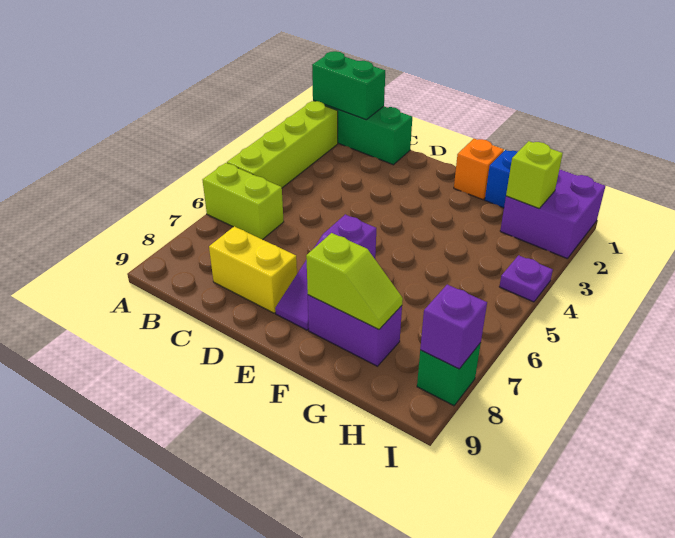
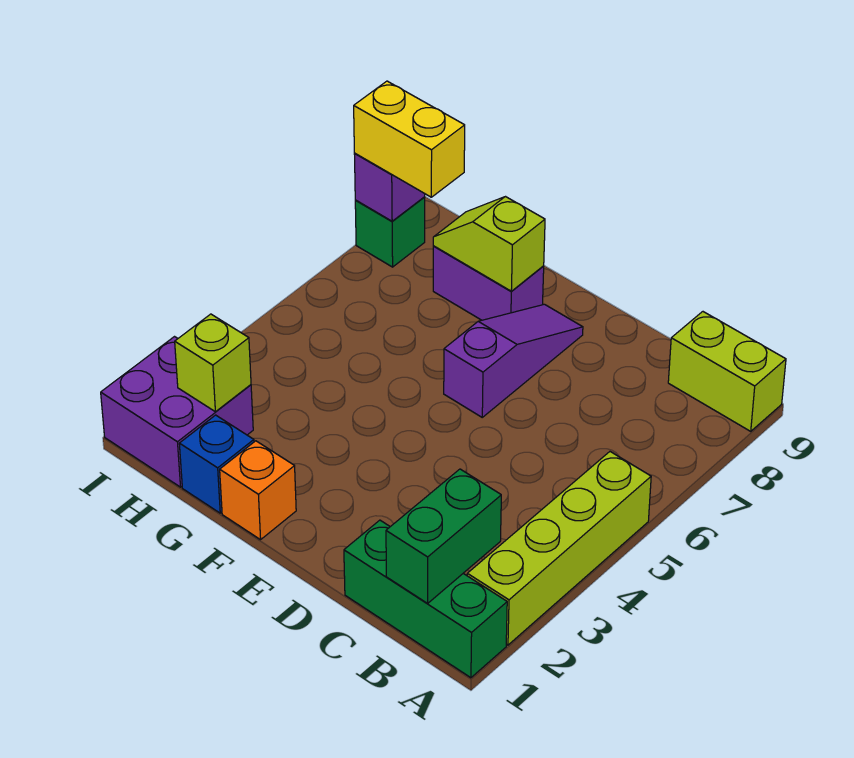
green brick A1:B1 level 2 -> green brick B1:B2 level 2
lime brick A6:B6 level 1 -> lime brick A9:B9 level 1
yellow brick C8:D8 level 1 -> yellow brick H8:I8 level 3
purple plate I4 level 1 -> none

